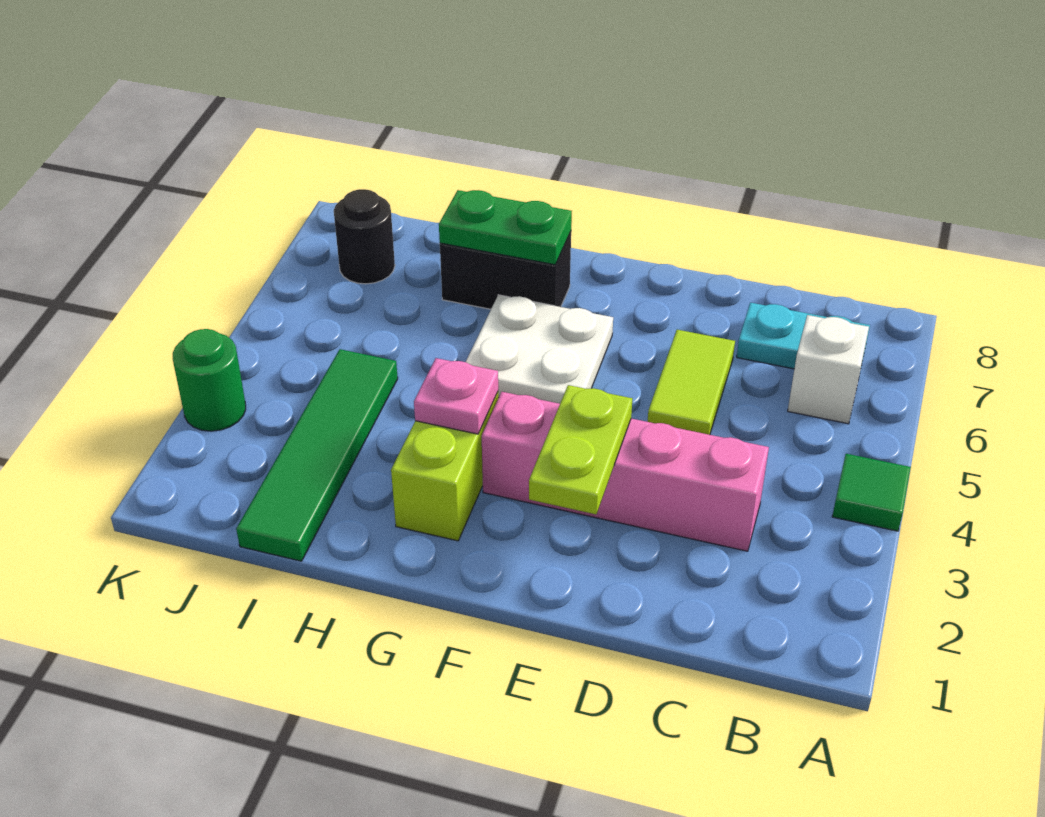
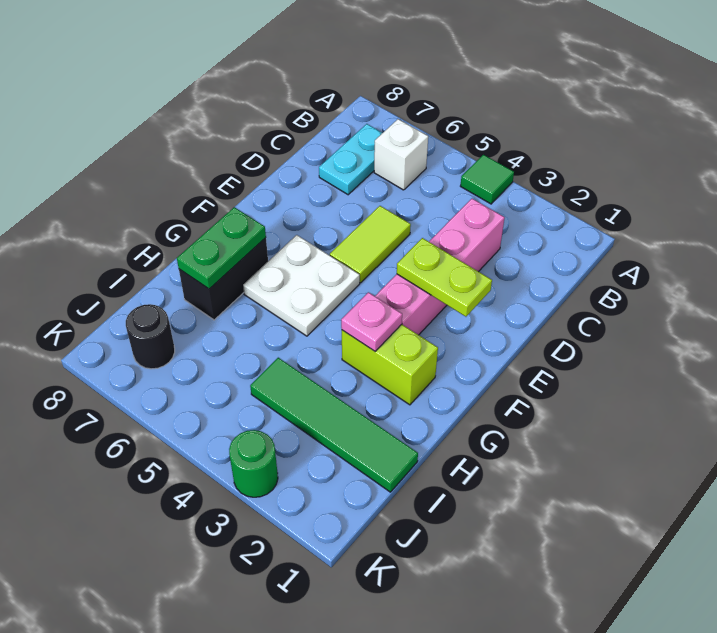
lime tile D5:D6 level 1 -> lime tile D5:E5 level 1

